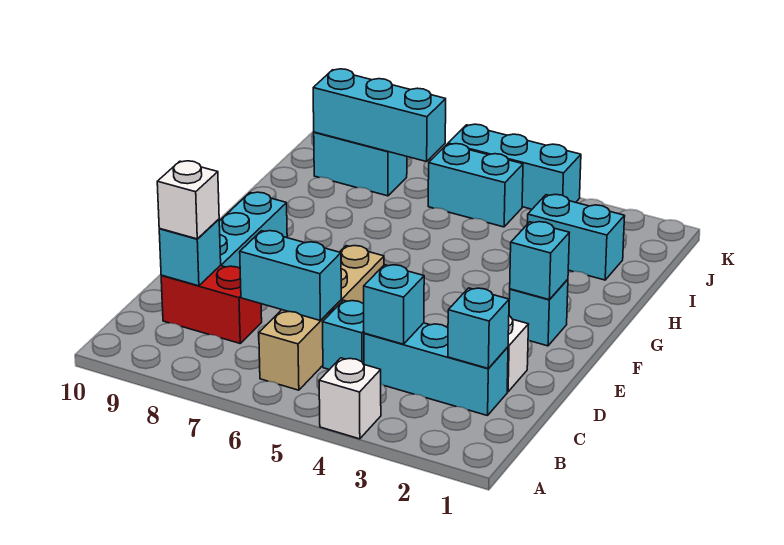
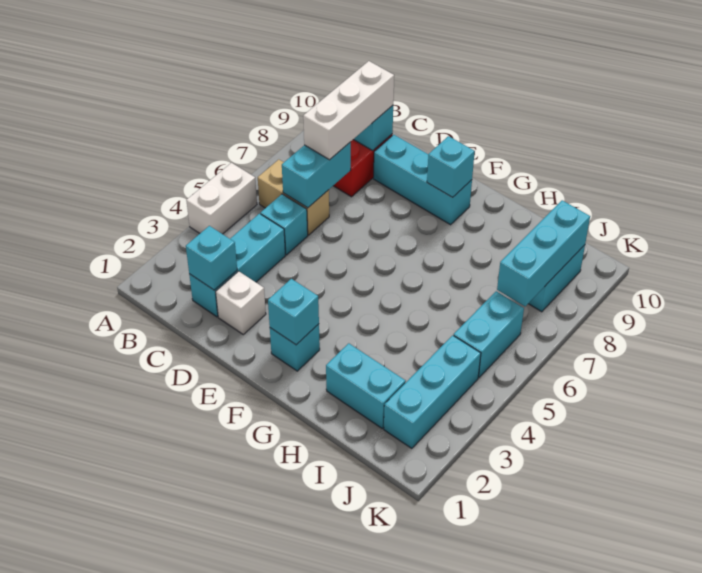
white brick A4 level 1 -> white brick A4:A5 level 1
tan brick B6:E6 level 1 -> tan brick B6:C6 level 1
cyan brick C4 level 2 -> cyan brick F9 level 2
white brick C9 level 3 -> white brick C7:C9 level 3
cyan brick I2:I3 level 1 -> cyan brick H2:I2 level 1
cyan brick K4:K6 level 1 -> cyan brick J2:J4 level 1

